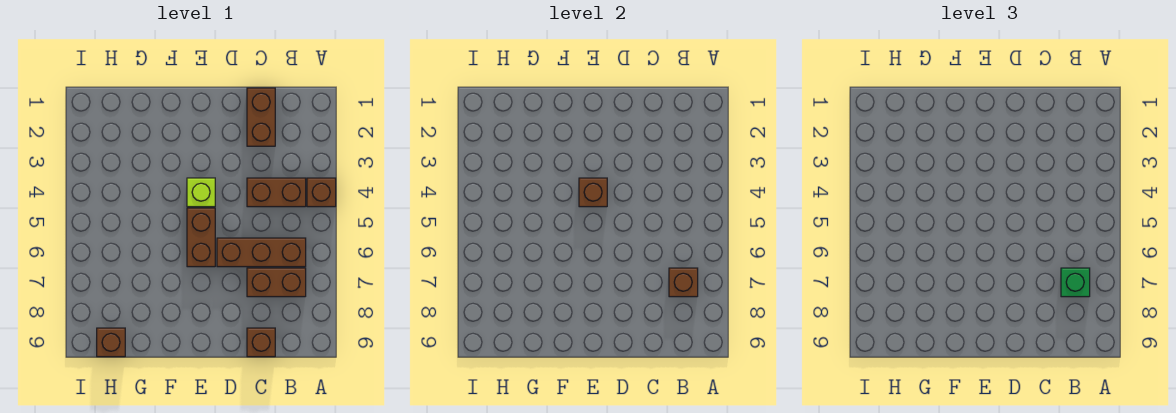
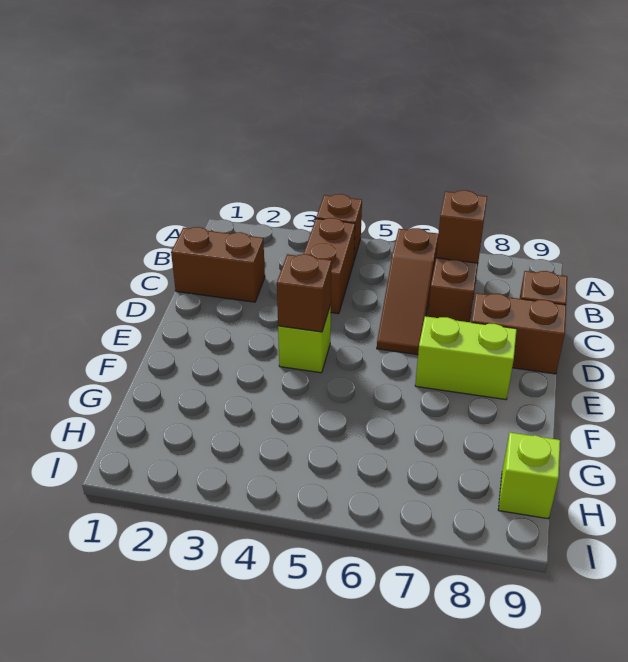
brown brick B6:D6 level 1 -> brown slope B6:D6 level 1 top B
green brick B7 level 3 -> none
brown brick E5:E6 level 1 -> brown brick D8:D9 level 1
none -> lime brick E7:E8 level 1
brown brick H9 level 1 -> lime brick H9 level 1

